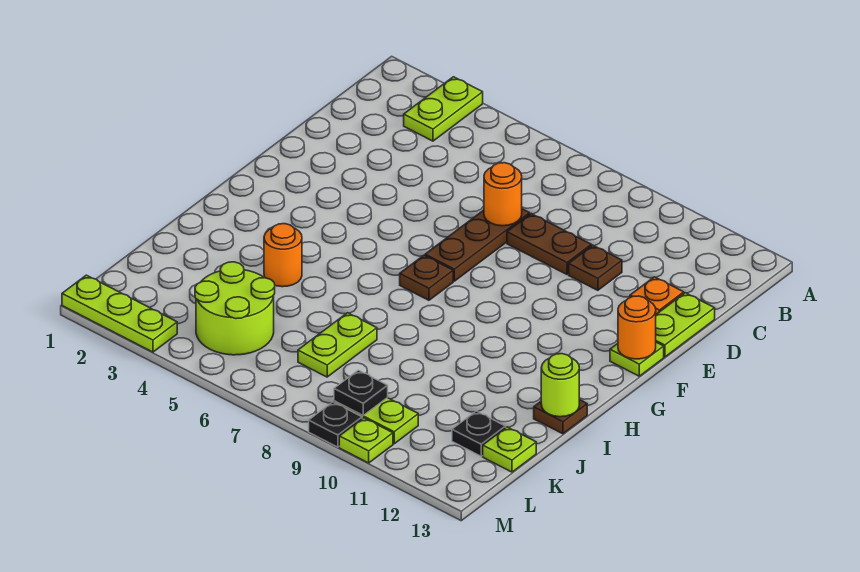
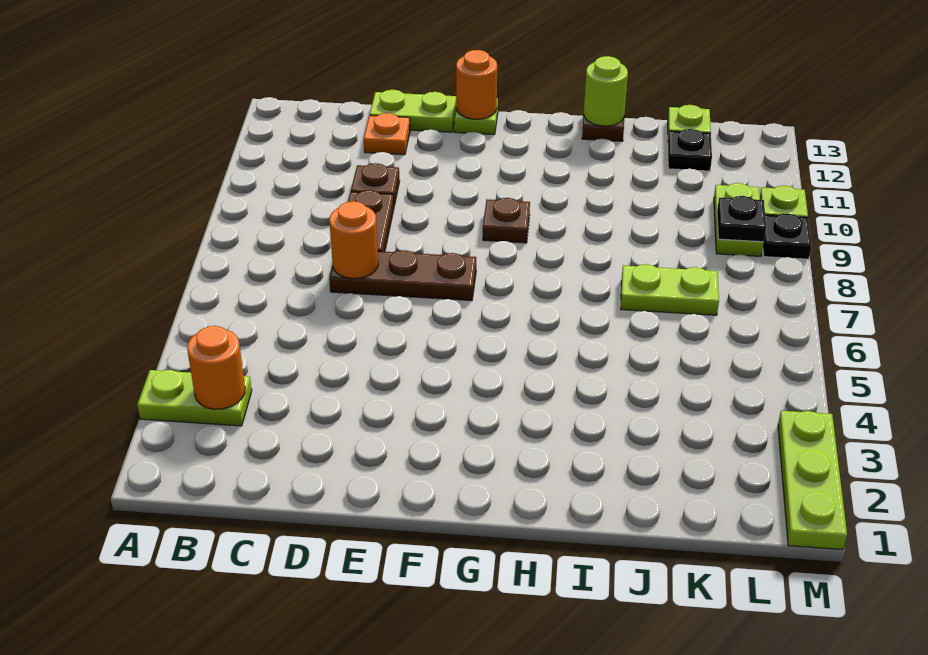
brown plate G7 level 1 -> brown plate G9 level 1
orange round brick I4 level 1 -> orange round brick B3 level 2
lime round brick K4:L5 level 1 -> none

